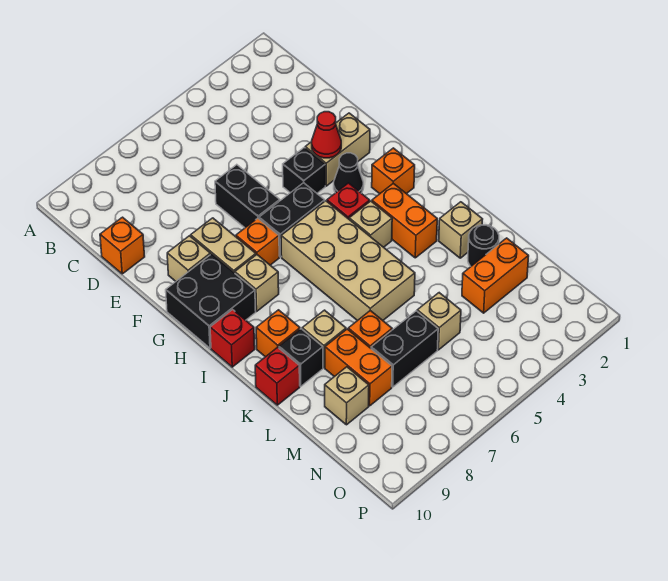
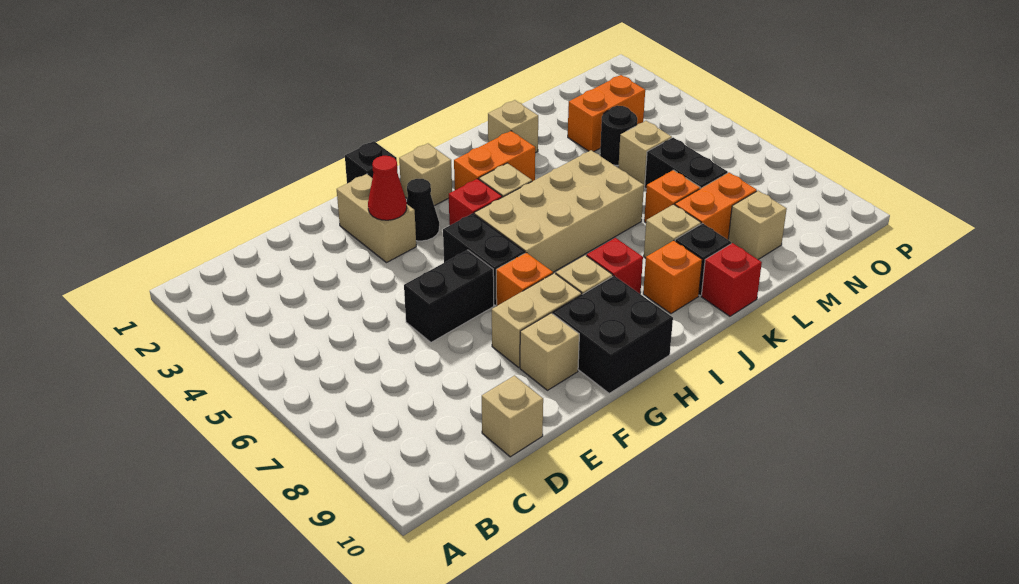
orange brick D10 level 1 -> tan brick D10 level 1
black brick F4 level 1 -> black brick G1 level 1
orange brick H2 level 1 -> tan brick H2 level 1
red brick I10 level 1 -> red brick I8 level 1
black round brick L2 level 1 -> black round brick M4 level 1
orange brick M2:M3 level 1 -> orange brick M3:N3 level 1

